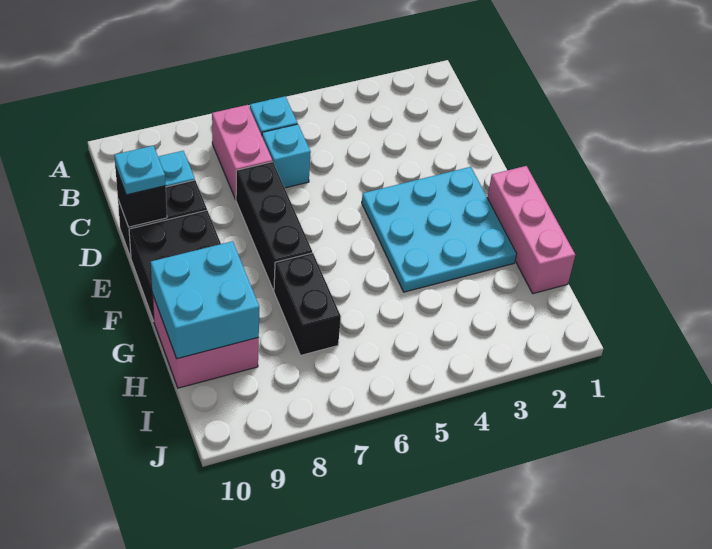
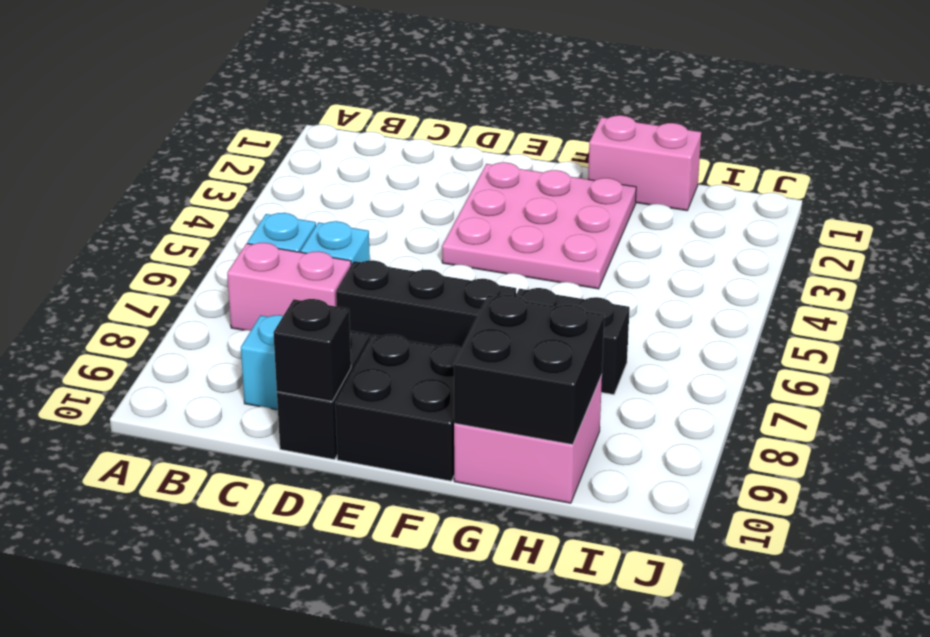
cyan plate D10 level 3 -> none
cyan plate E2:G4 level 1 -> pink plate E2:G4 level 1
pink brick F1:H1 level 1 -> pink brick G1:H1 level 1
cyan brick G9:H10 level 2 -> black brick G9:H10 level 2

